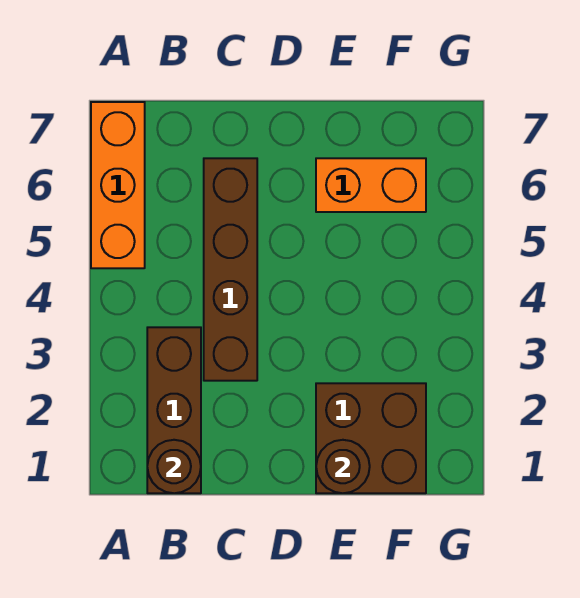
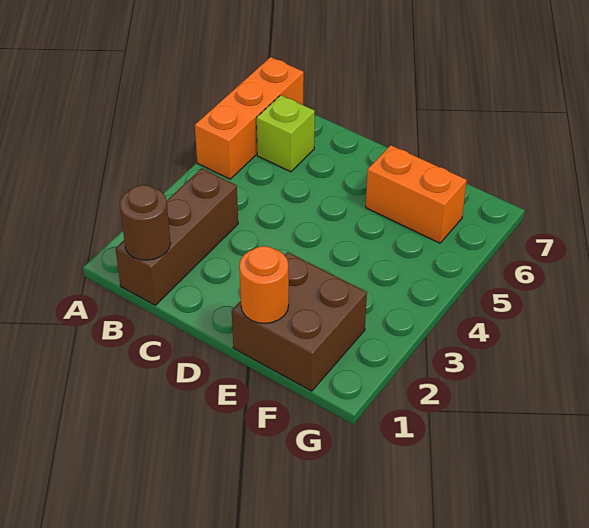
none -> lime brick B6 level 1
brown brick C3:C6 level 1 -> none
brown round brick E1 level 2 -> orange round brick E1 level 2

